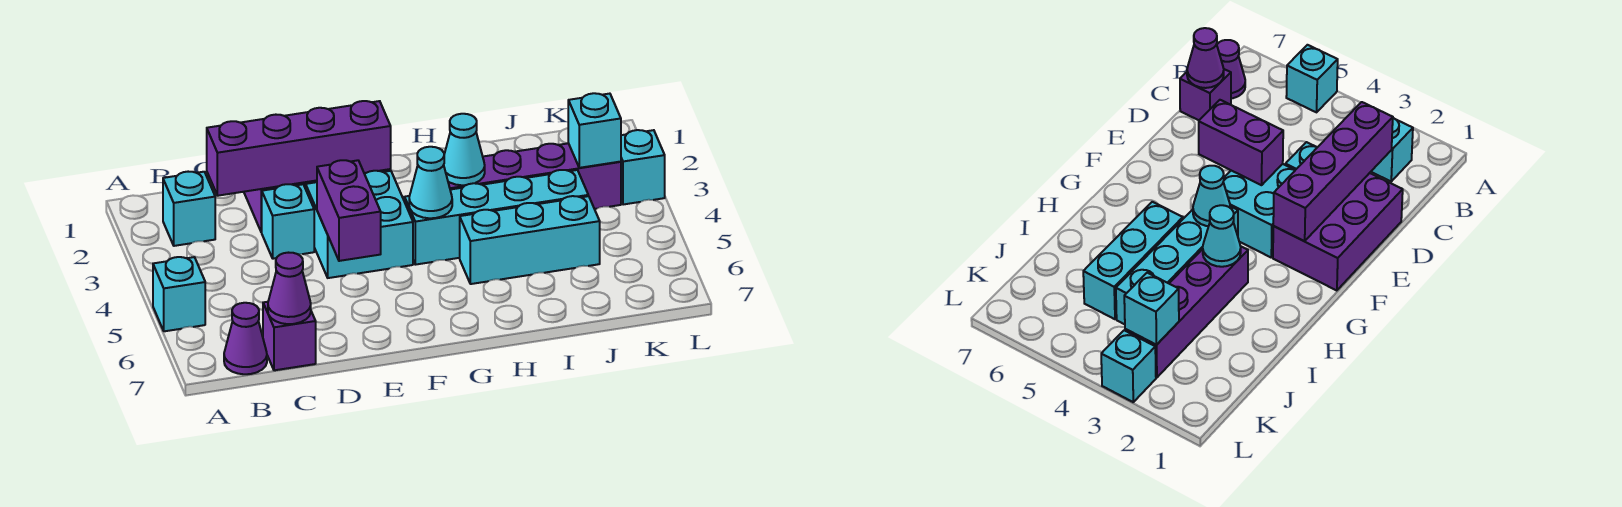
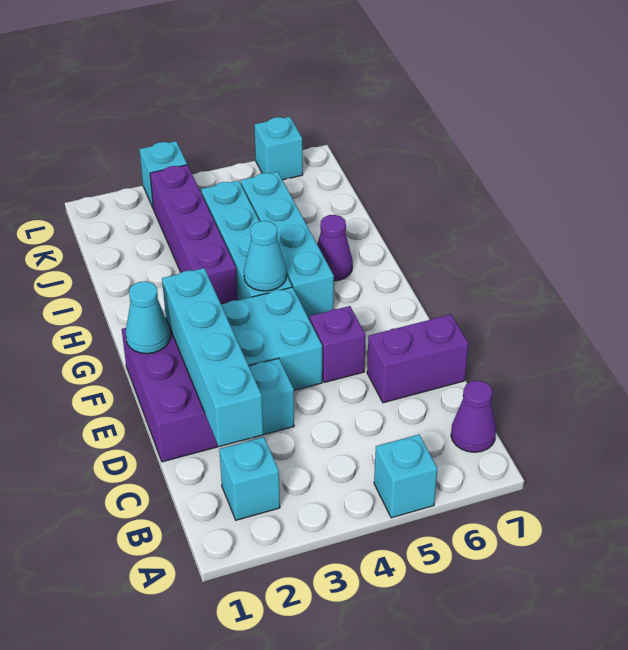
purple brick C2:F2 level 2 -> cyan brick C2:F2 level 2
purple brick C7 level 1 -> purple brick E5 level 1
purple cone C7 level 2 -> purple cone H6 level 1
purple brick E4:E5 level 2 -> purple brick D6:D7 level 1
cyan cone H3 level 2 -> cyan cone F1 level 2
cyan brick H5:J5 level 1 -> cyan brick G5:J5 level 1
cyan brick K3 level 2 -> cyan brick L6 level 1

